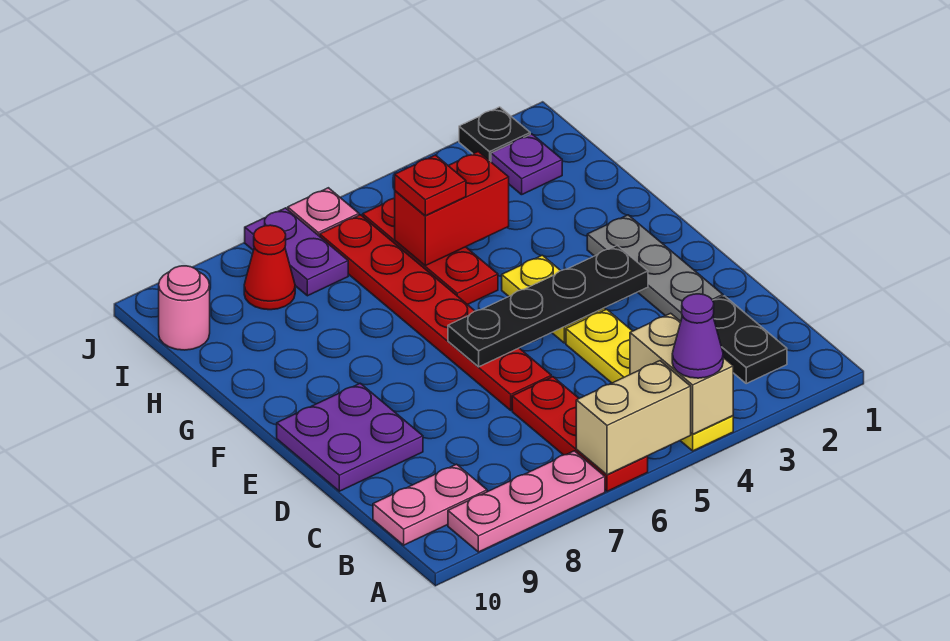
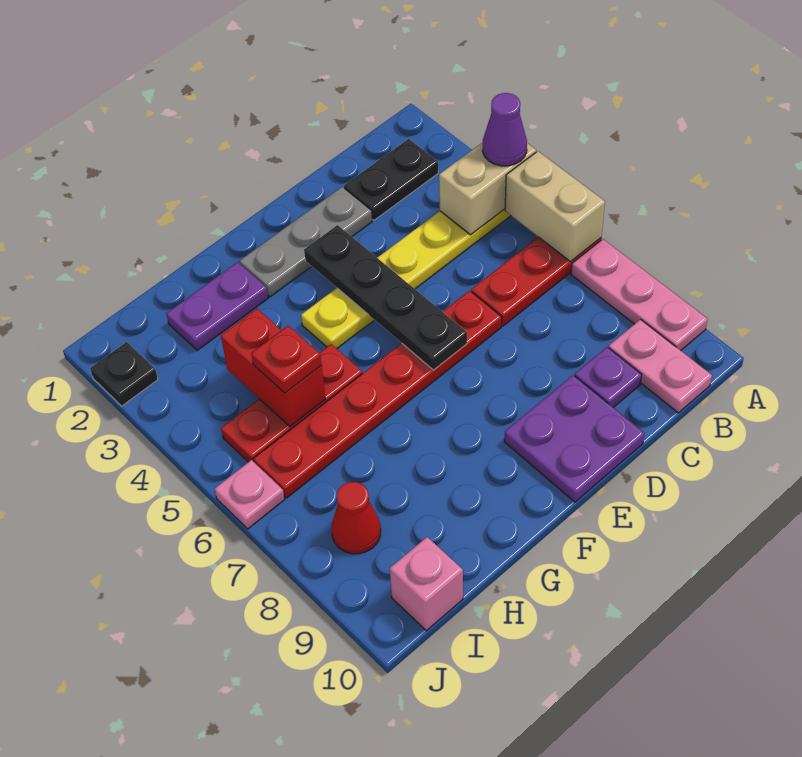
purple plate I2 level 1 -> purple plate C9 level 1
purple plate I7:J7 level 1 -> purple plate G2:H2 level 1
pink round brick I10 level 1 -> pink brick I10 level 1

